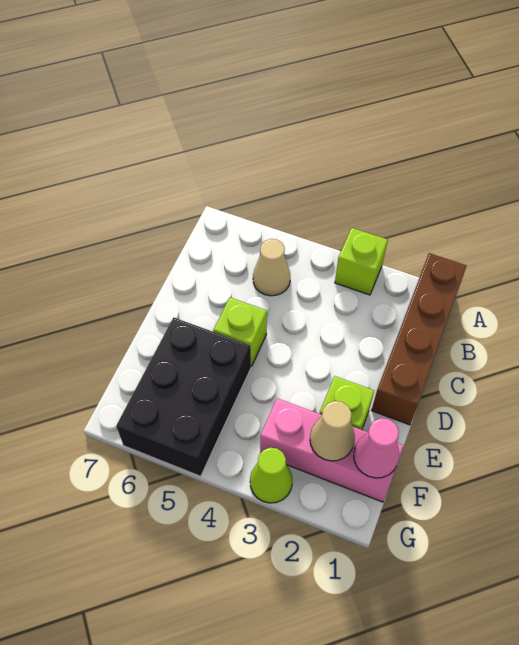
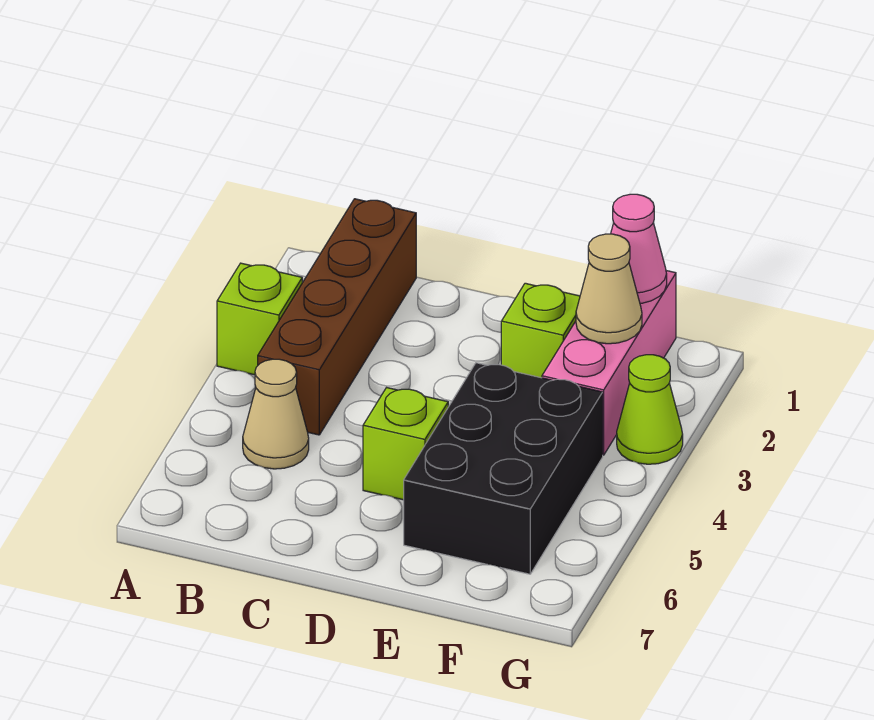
brown brick A1:D1 level 1 -> brown brick B1:B4 level 1
black brick E5:G6 level 1 -> black brick E4:F6 level 1

